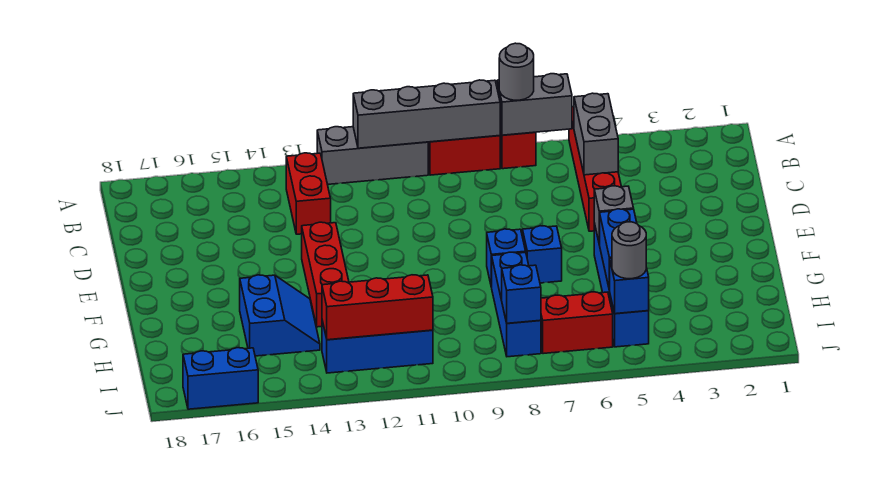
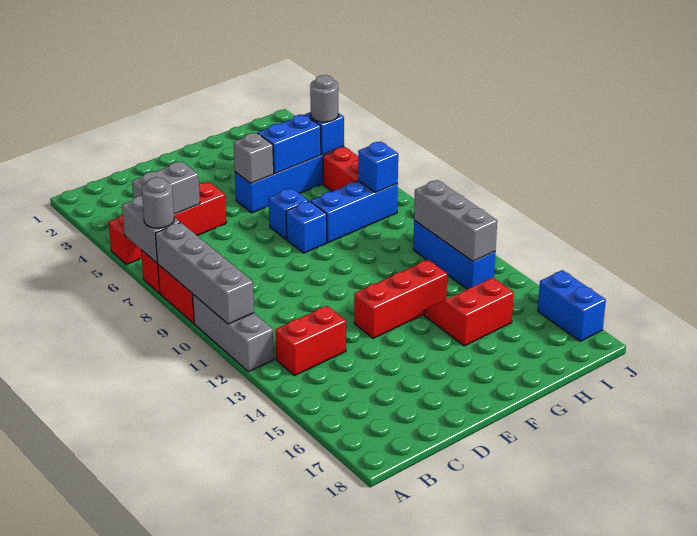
blue slope G14:H15 level 1 top 15 -> red slope G14:H15 level 1 top 15
red brick I11:I13 level 2 -> grey brick I11:I13 level 2

